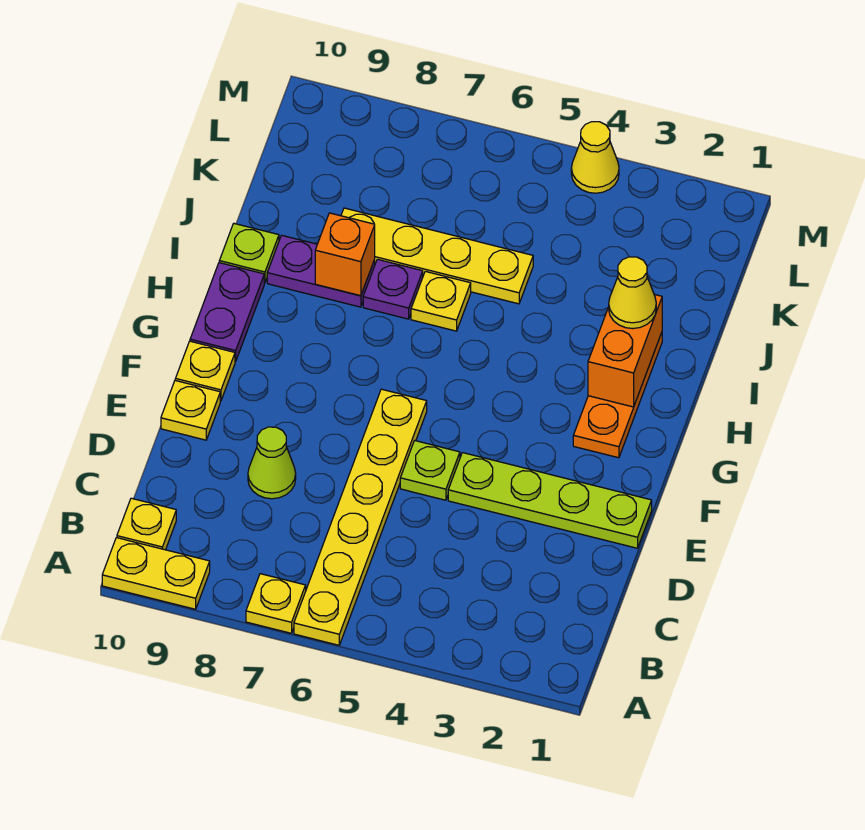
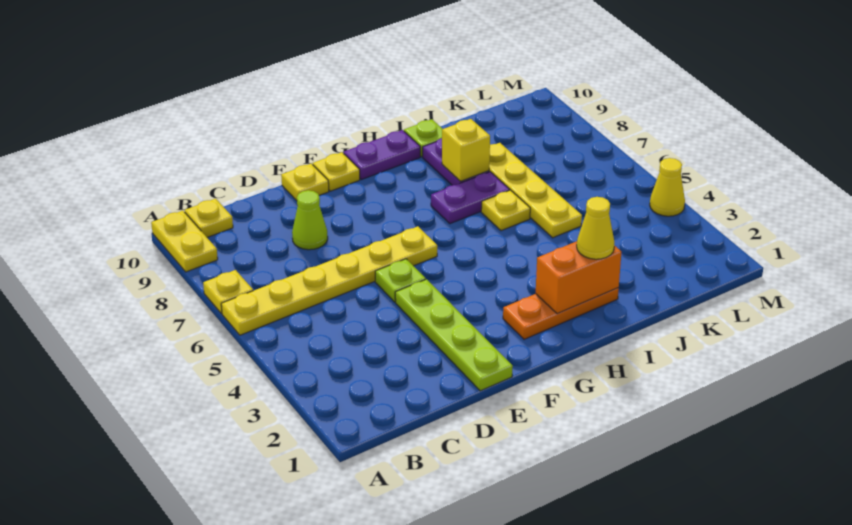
purple plate I7 level 1 -> purple plate H7:I7 level 1
orange brick I8 level 2 -> yellow brick I8 level 2

